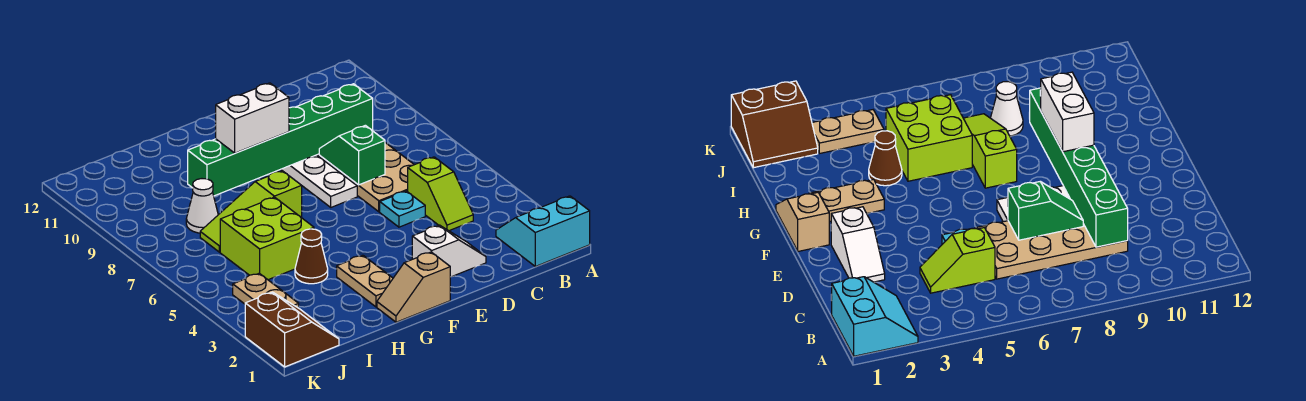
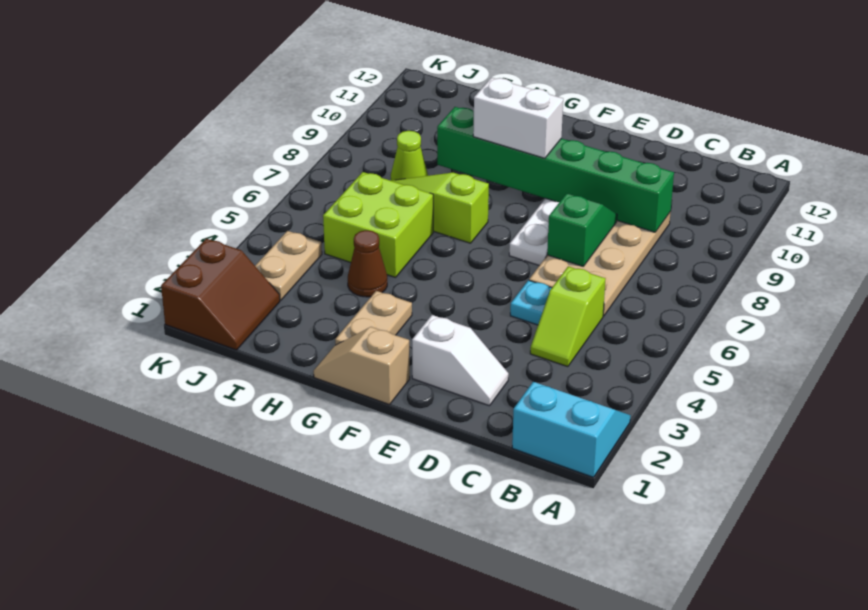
white cone I8 level 1 -> lime cone I8 level 1

